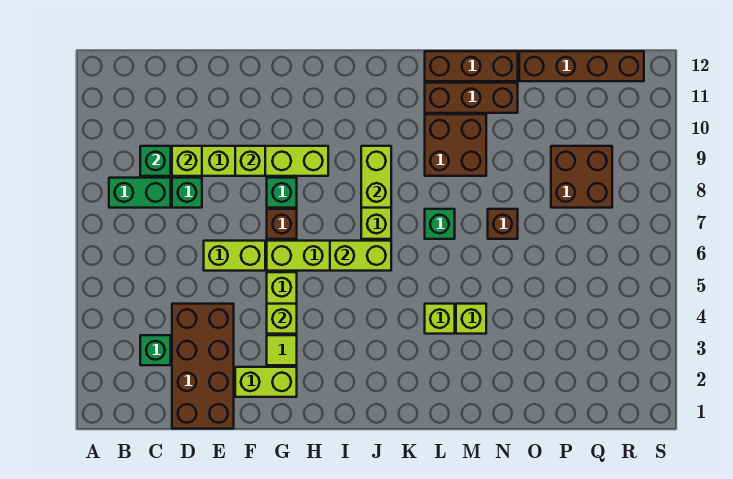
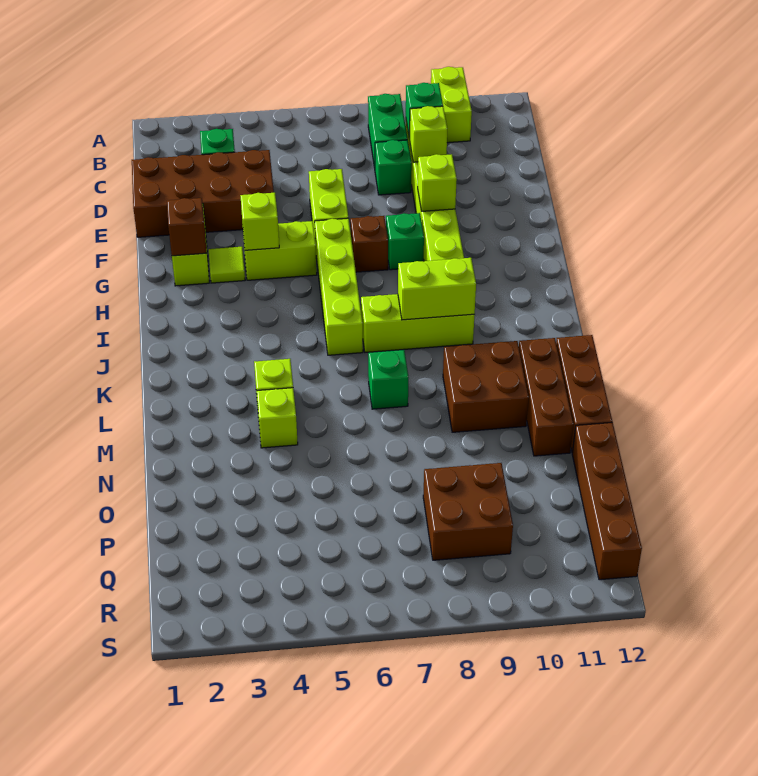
lime brick I6:J6 level 2 -> lime brick A10:B10 level 1
brown brick N7 level 1 -> brown brick G2 level 2

